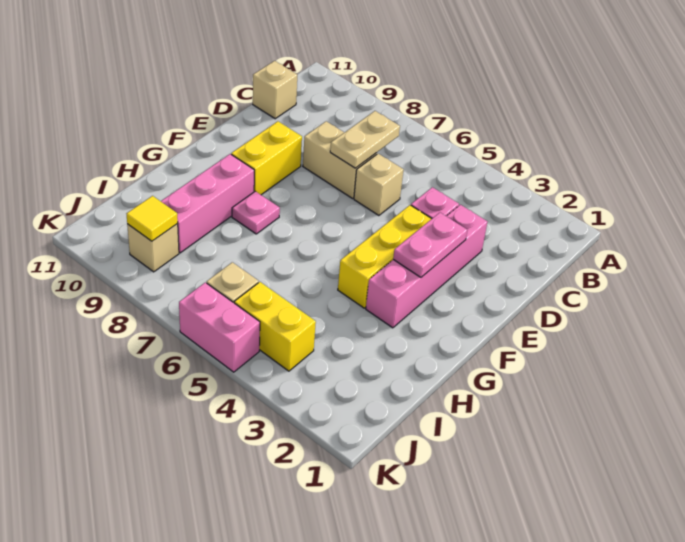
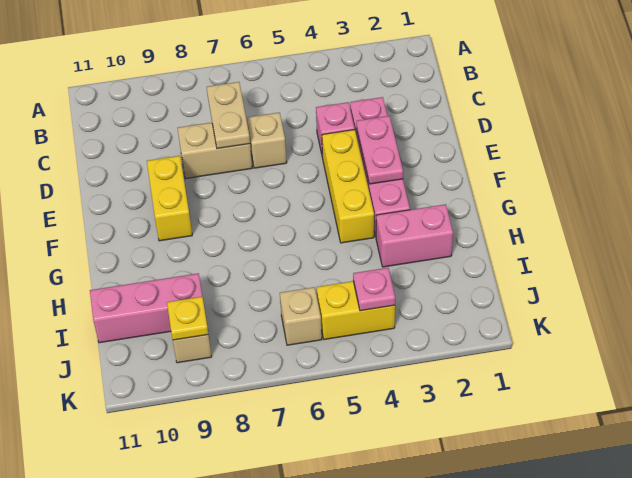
tan brick C11 level 1 -> none
pink plate G8 level 1 -> pink plate J4 level 2
pink brick G9:I9 level 1 -> pink brick I9:I11 level 1
yellow tile J9 level 2 -> yellow plate J9 level 2
pink brick K5:K6 level 1 -> pink brick H2:H3 level 1

